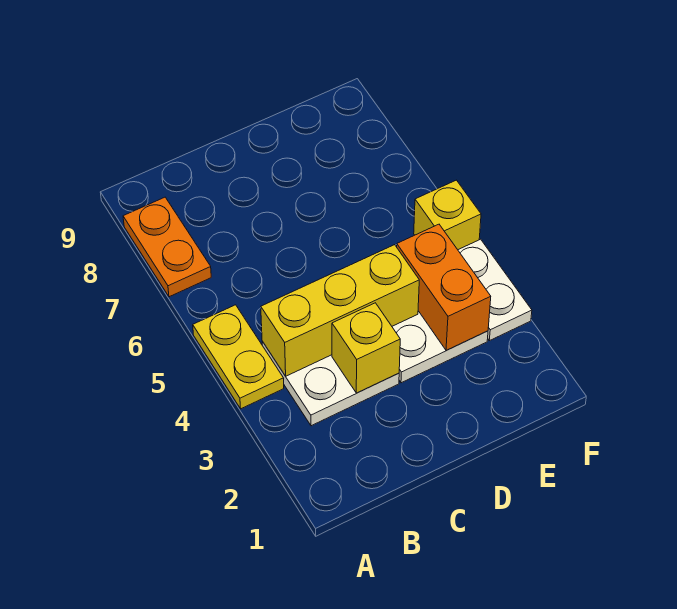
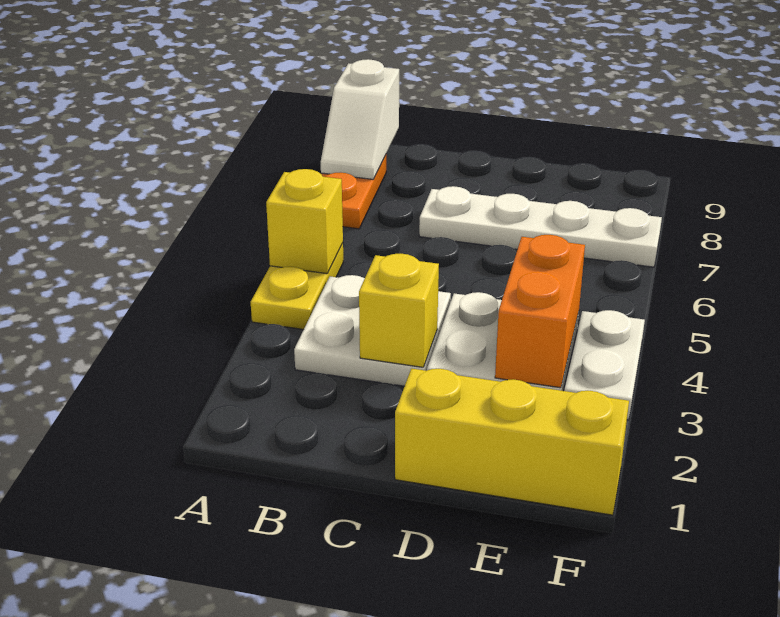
none -> white slope A8:A9 level 2 top 9
yellow brick B4:D4 level 2 -> yellow brick D1:F1 level 1
none -> white plate C7:F7 level 1
yellow brick F5 level 1 -> yellow brick A5 level 2

